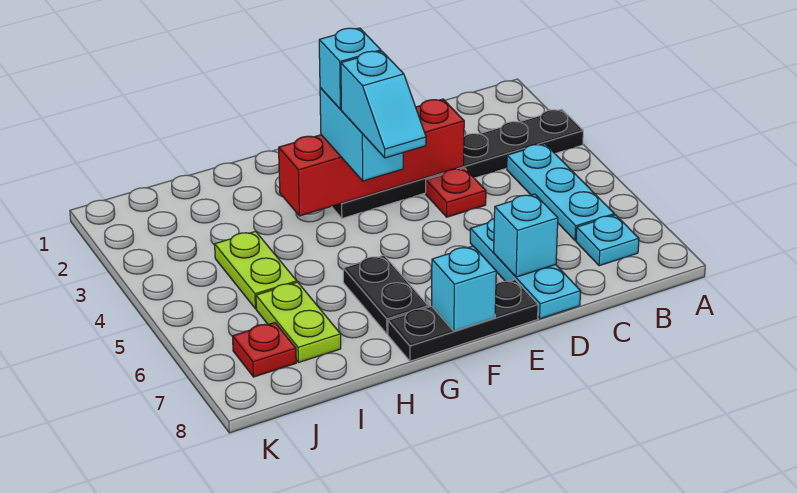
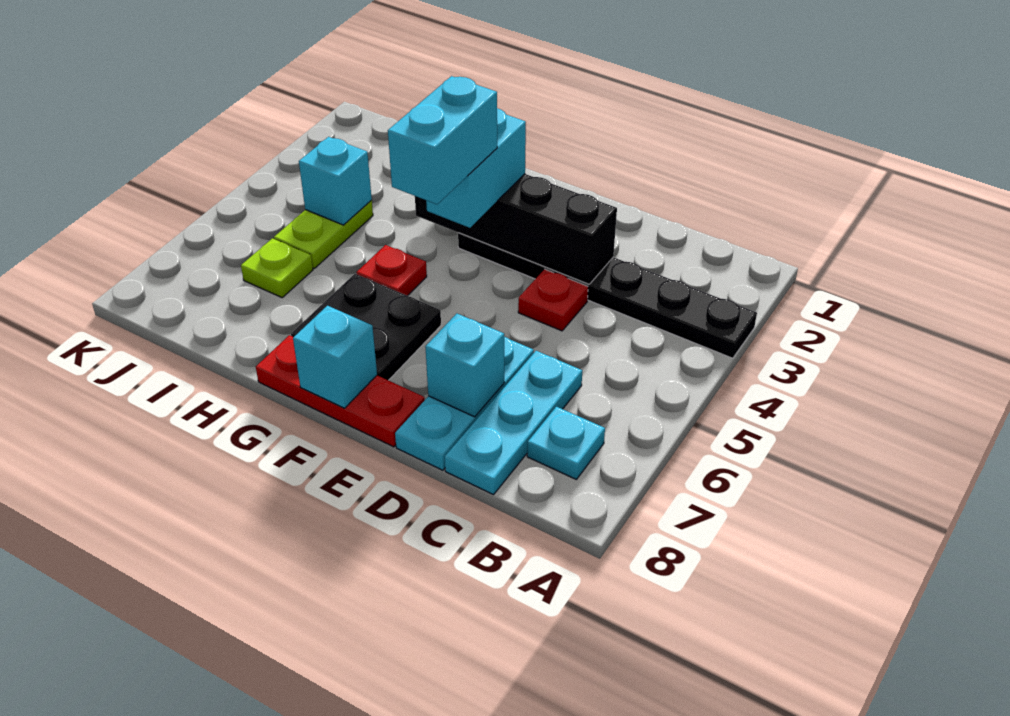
cyan plate B4:B6 level 1 -> cyan plate C6:C8 level 1
red brick D3:G3 level 2 -> black brick D3:G3 level 2
black plate E8:G8 level 1 -> red plate E8:G8 level 1
cyan brick F3 level 4 -> cyan brick I4 level 2
cyan slope F4:F5 level 4 top 4 -> cyan brick F4:F5 level 4
black plate G6:G7 level 1 -> black plate F6:G7 level 1
lime plate I6:I7 level 1 -> lime plate I6 level 1
red plate J7 level 1 -> red plate G5 level 1

